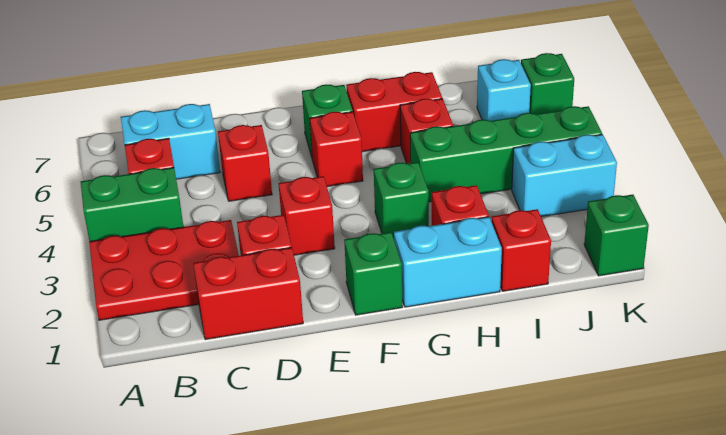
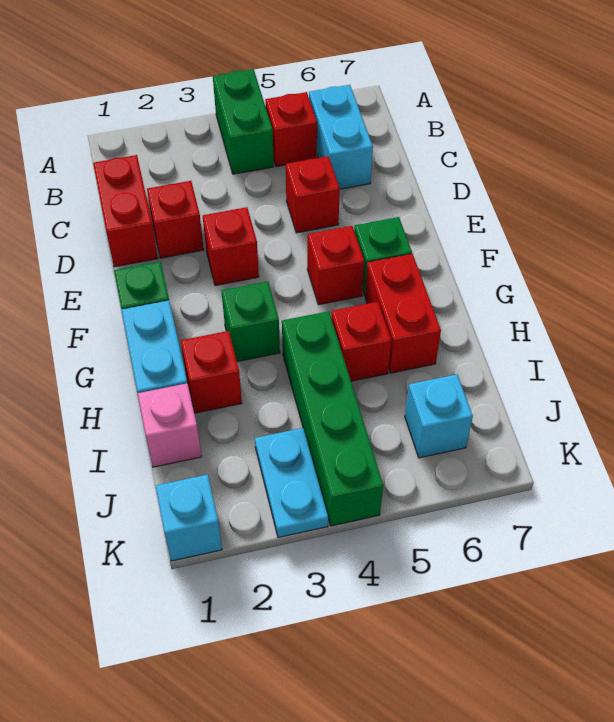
red plate A2:C3 level 1 -> none
red brick I1 level 1 -> pink brick I1 level 1
cyan brick J3:K3 level 1 -> cyan plate J3:K3 level 1
green brick K1 level 1 -> cyan brick K1 level 1
green brick K6 level 1 -> none

